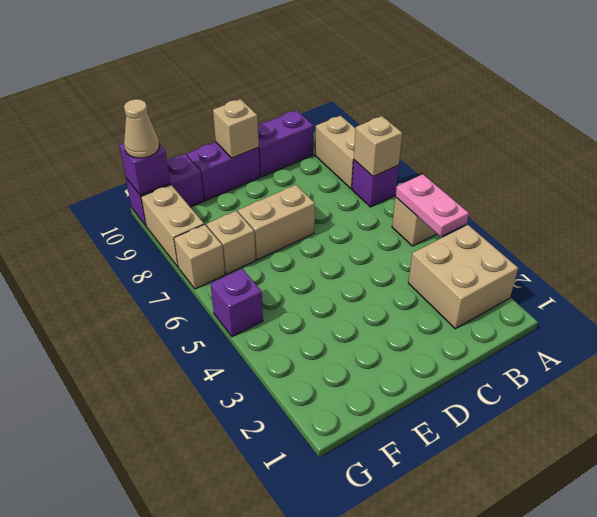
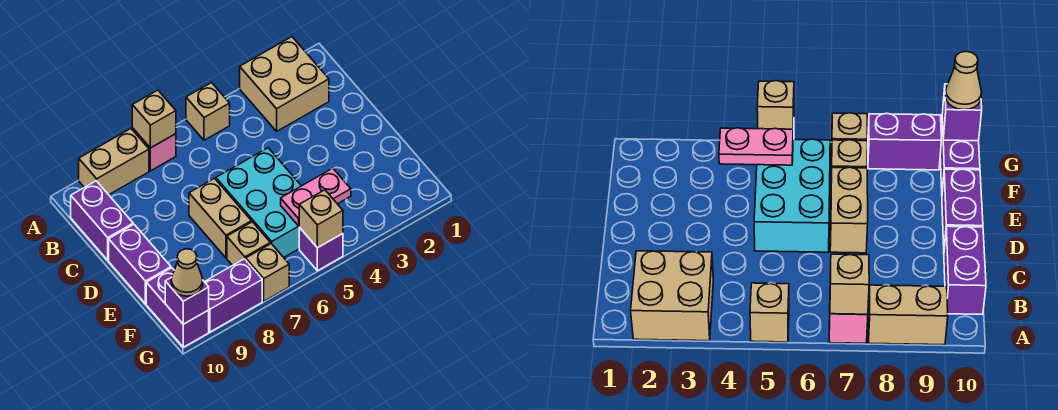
pink plate A4:A5 level 2 -> pink plate F4:F5 level 2
purple brick A7 level 1 -> pink brick A7 level 1
none -> cyan brick D5:F6 level 1
tan brick D10 level 2 -> tan brick G5 level 2
tan brick G8:G9 level 1 -> purple brick G8:G9 level 1

